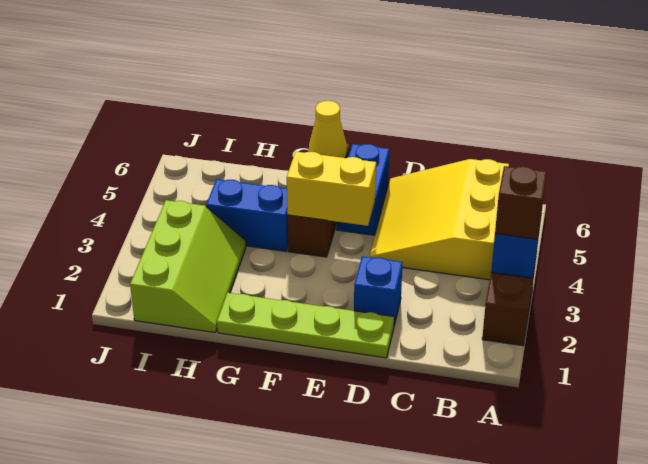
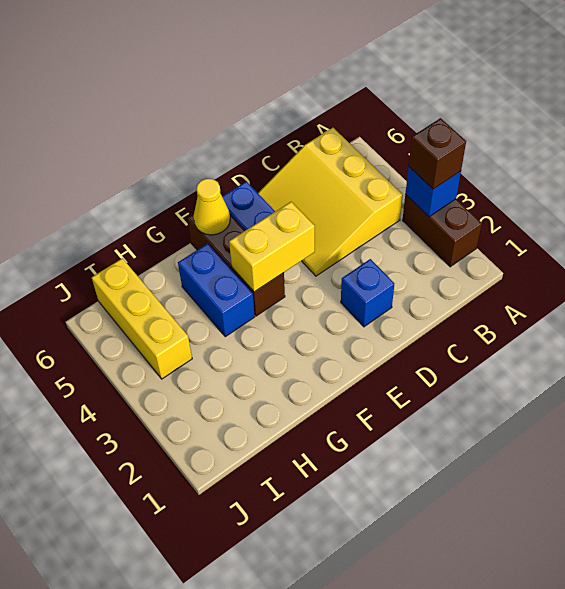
lime plate D1:G1 level 1 -> none
blue brick G4:H4 level 1 -> blue brick G4:G5 level 1
lime slope H1:I3 level 1 top I -> none
none -> yellow brick I4:I6 level 1

